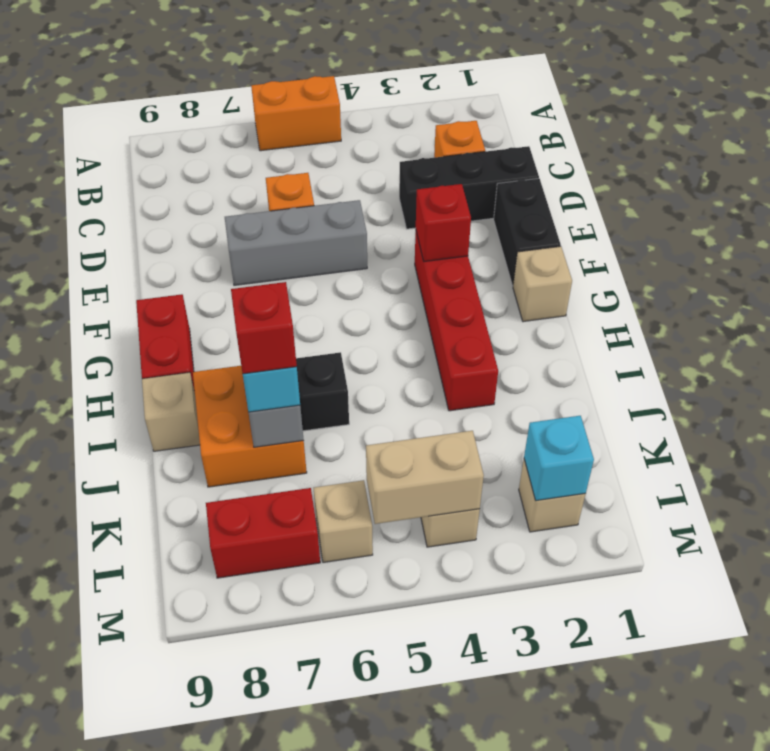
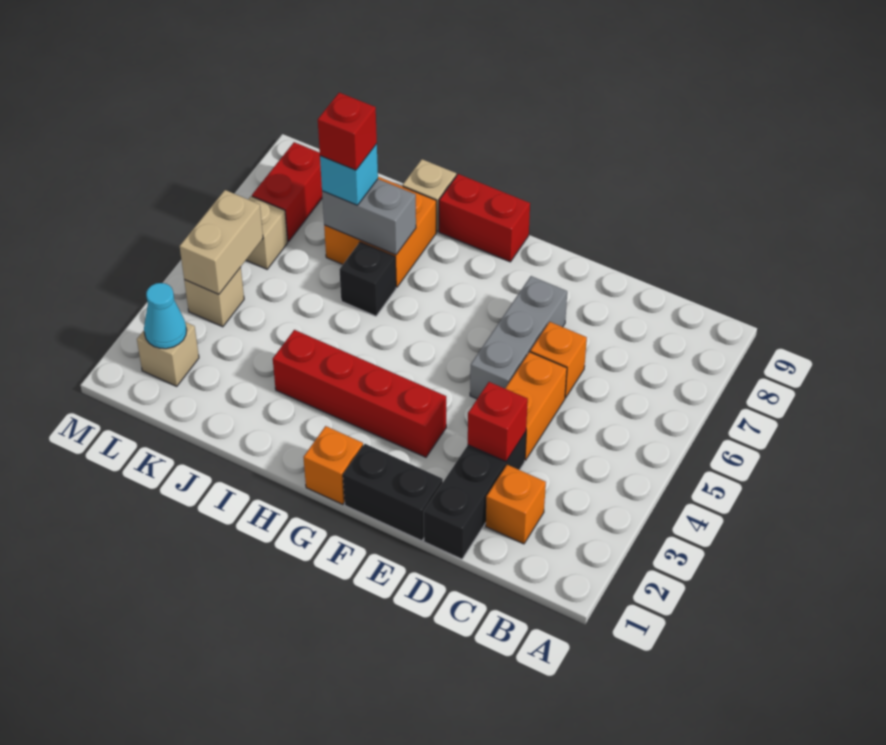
orange brick A5:A6 level 1 -> orange brick D4:D5 level 1
red brick F3 level 2 -> red brick D3 level 2
tan brick G1 level 1 -> orange brick G1 level 1
cyan brick L2 level 2 -> cyan cone L2 level 2

